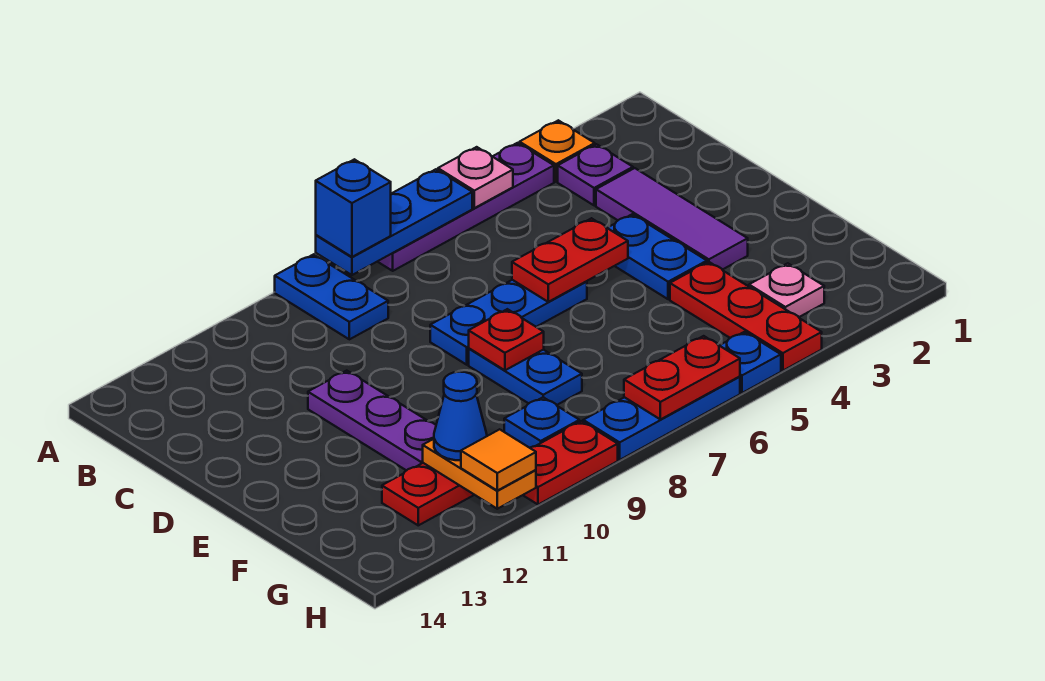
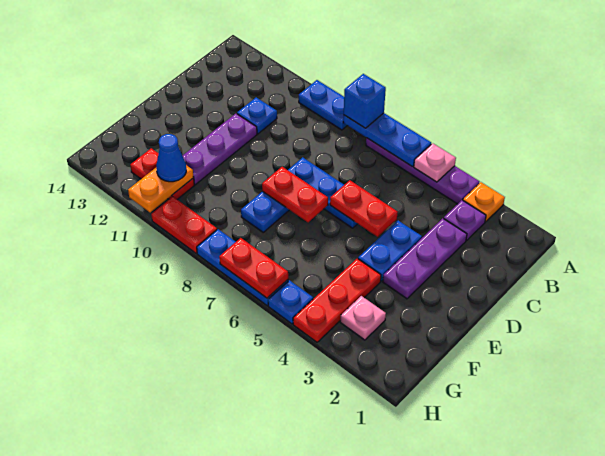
blue plate A9:B9 level 1 -> blue plate A9:A10 level 1
purple tile C3:E3 level 1 -> purple plate C3:E3 level 1
red plate E8 level 2 -> red plate E7:E8 level 2
blue plate G9 level 1 -> blue plate C11 level 1
orange tile H11 level 3 -> none

